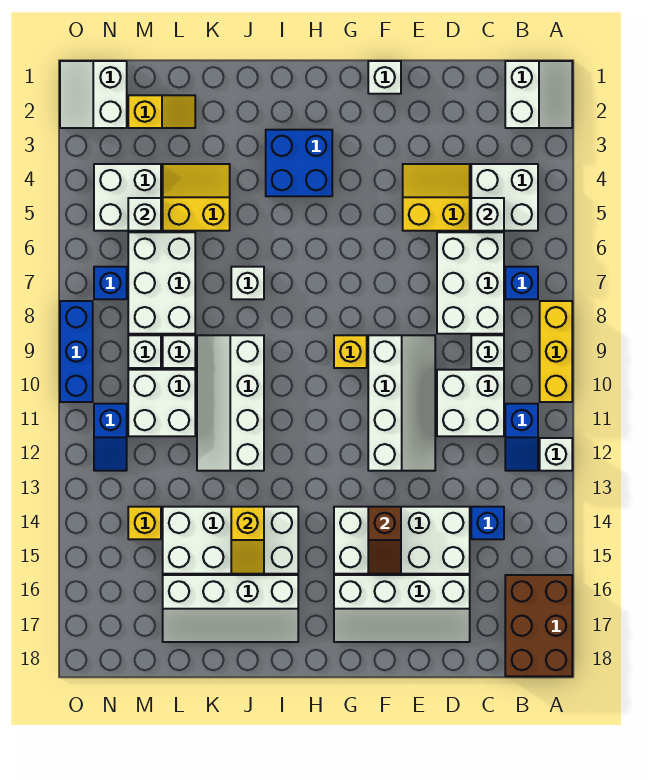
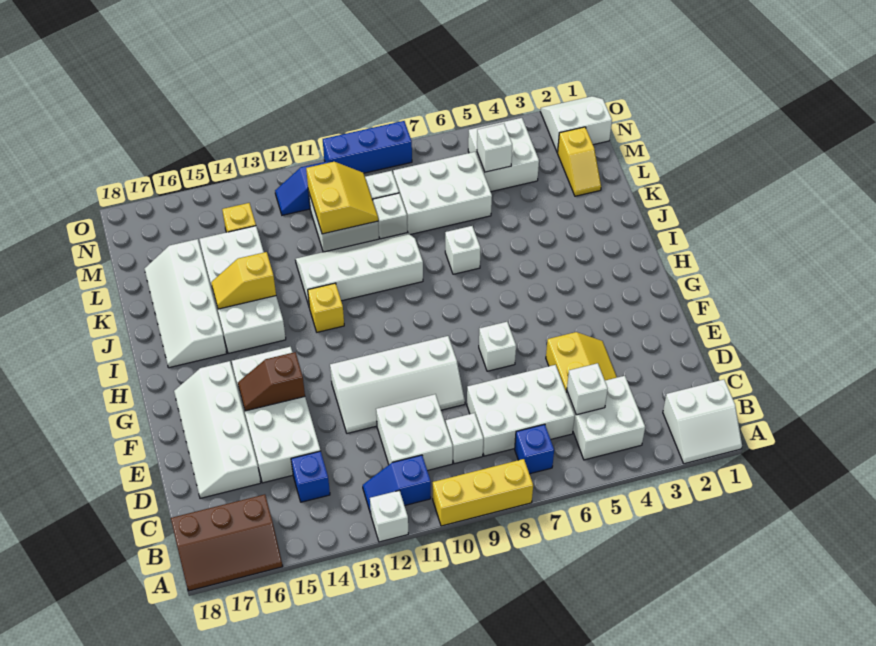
brown brick A16:B18 level 1 -> brown slope A16:B18 level 1 top B
white brick F1 level 1 -> white brick F7 level 1
yellow brick G9 level 1 -> yellow brick I12 level 1
blue brick H3:I4 level 1 -> none
yellow slope K4:L5 level 1 top 5 -> yellow slope L10:M11 level 2 top 11
blue brick N7 level 1 -> none

